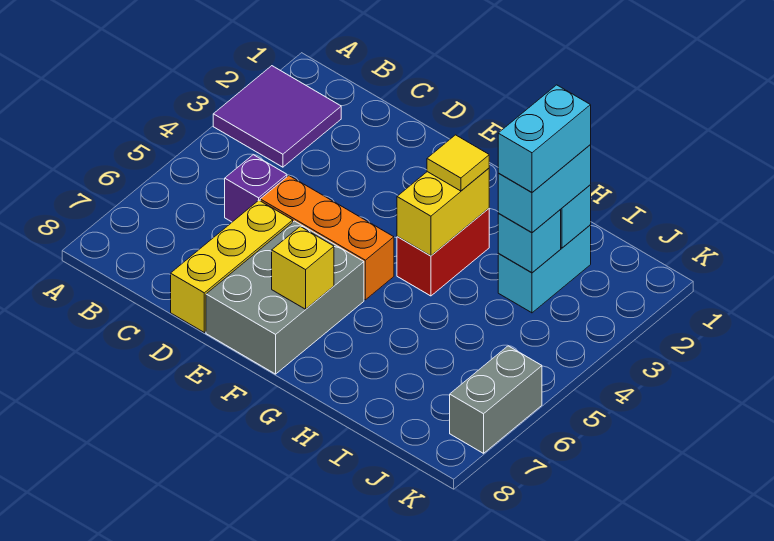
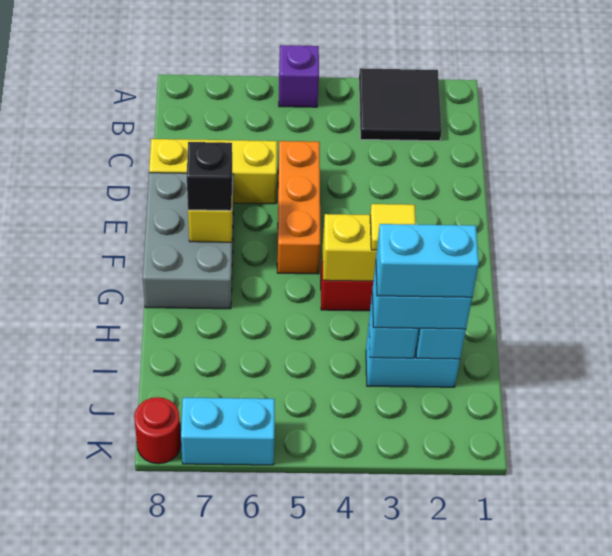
purple tile A2:B3 level 1 -> black tile A2:B3 level 1
purple brick C5 level 1 -> purple brick A5 level 1
grey brick E6:F8 level 1 -> grey brick E7:G8 level 1
none -> black brick F7 level 3
grey brick K6:K7 level 1 -> cyan brick K6:K7 level 1
none -> red round brick K8 level 1

